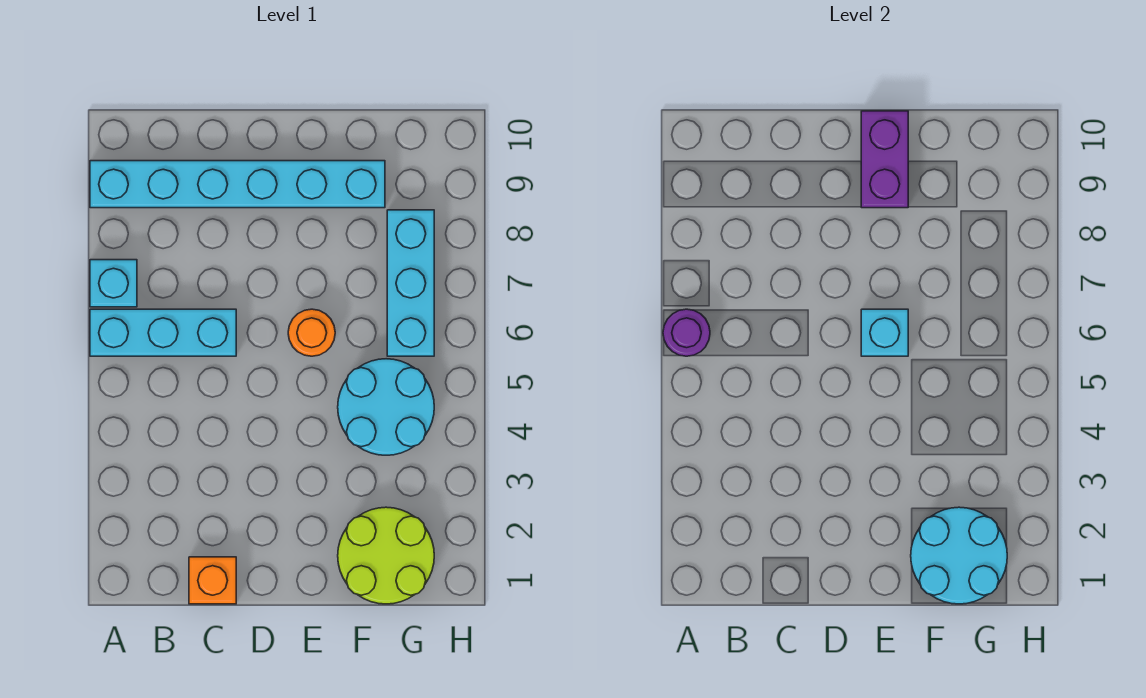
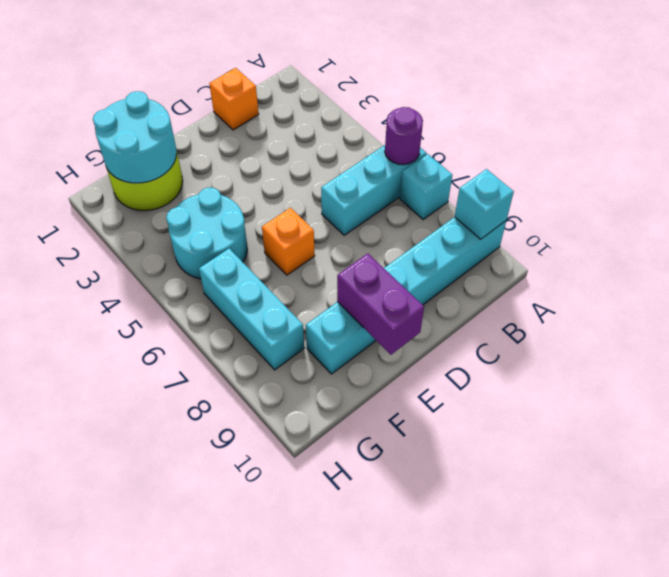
orange round brick E6 level 1 -> orange brick E6 level 1
cyan brick E6 level 2 -> cyan brick A9 level 2

